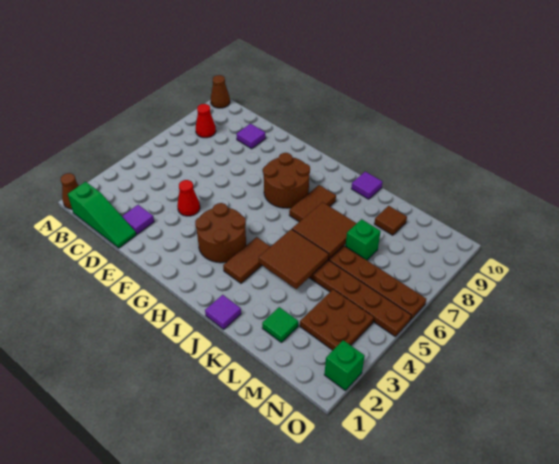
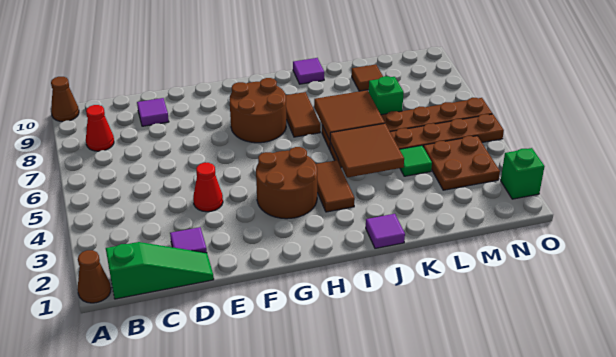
green tile L2 level 1 -> green tile L4 level 1

